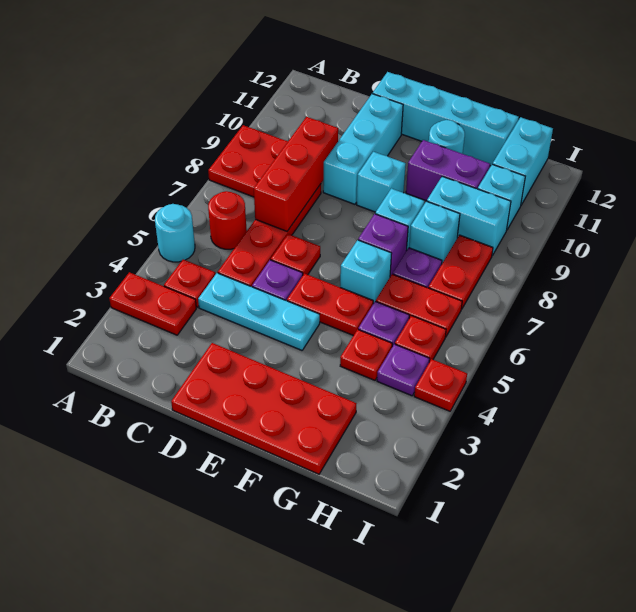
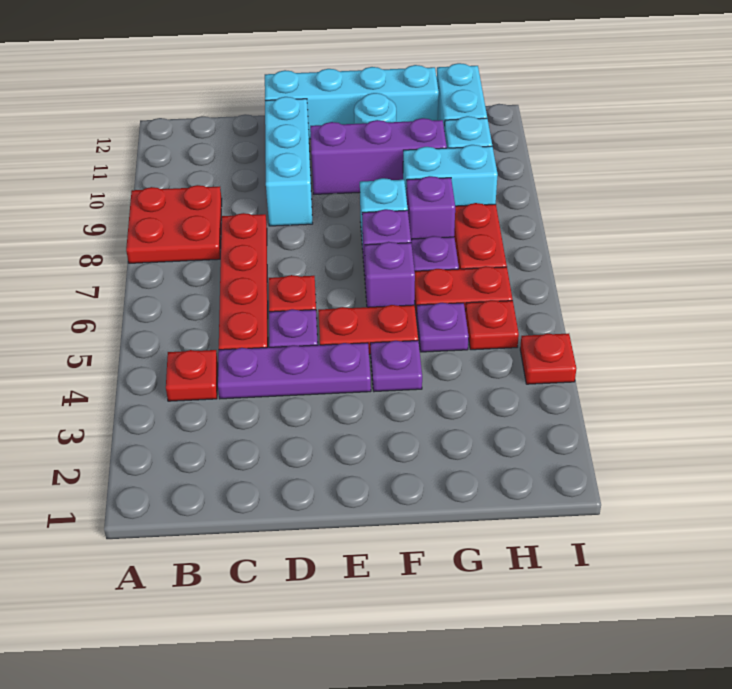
red plate A3:B3 level 1 -> none
cyan round brick A5 level 1 -> none
red round brick B6 level 1 -> none
cyan plate C4:E4 level 1 -> purple plate C4:E4 level 1
red brick C7:C9 level 2 -> none
red plate D1:G2 level 1 -> none
cyan brick E9 level 1 -> none
cyan brick F6 level 1 -> purple brick F6 level 1
purple brick F10:G10 level 1 -> purple brick E10:G10 level 1
red plate G4 level 1 -> none
cyan brick G8 level 1 -> purple brick G8 level 1
purple plate H4 level 1 -> purple plate F4 level 1

